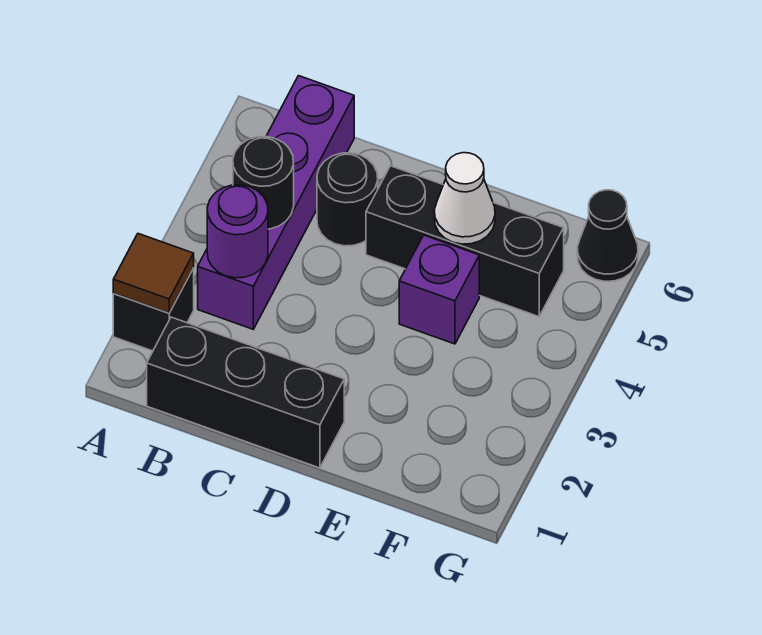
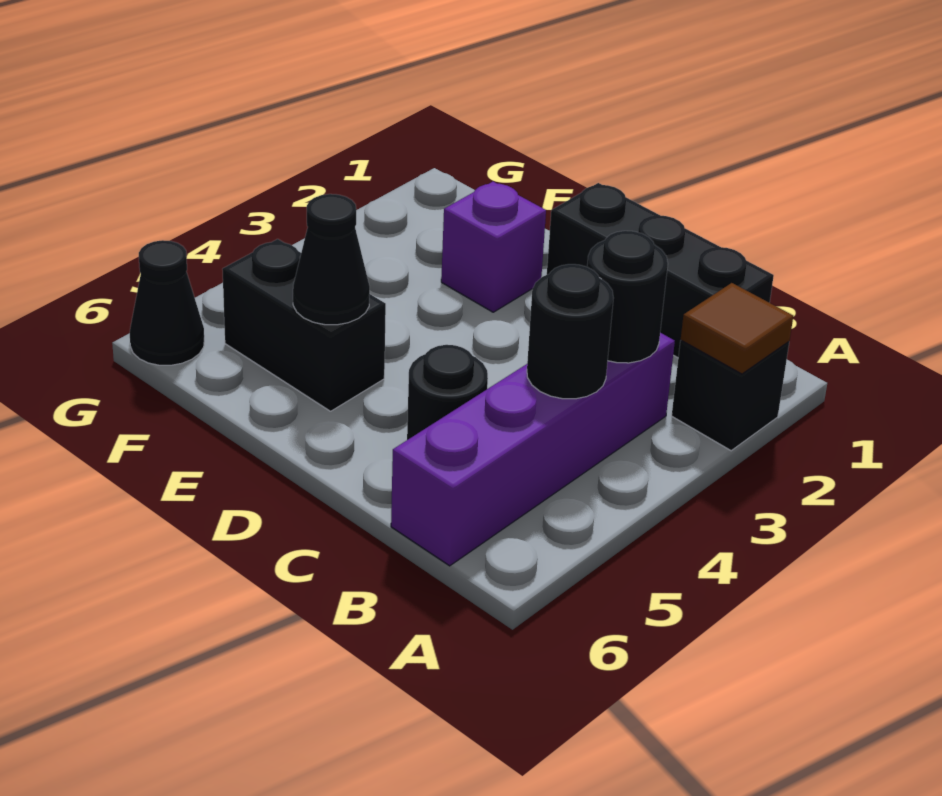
purple round brick B3 level 2 -> black round brick B3 level 2
black brick D5:F5 level 1 -> black brick E5:F5 level 1
purple brick E4 level 1 -> purple brick E2 level 1
white cone E5 level 2 -> black cone E5 level 2

